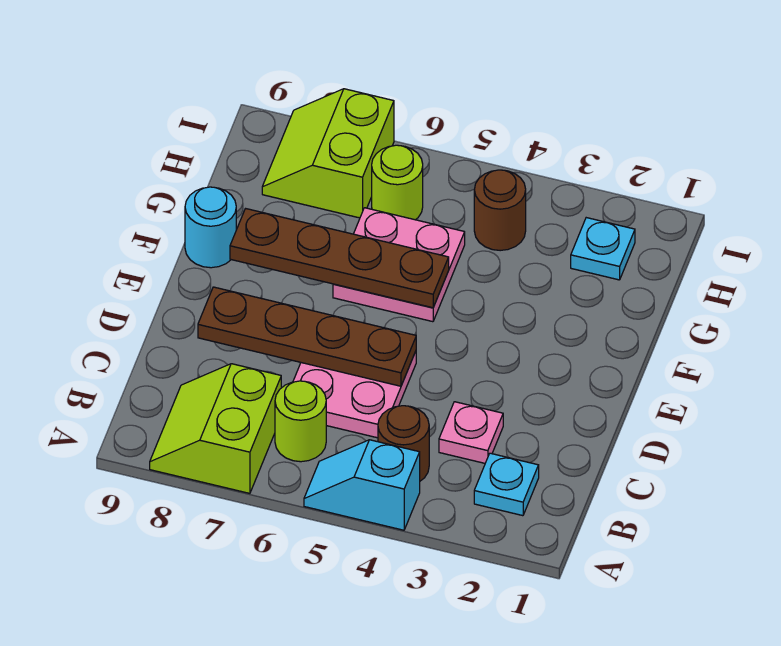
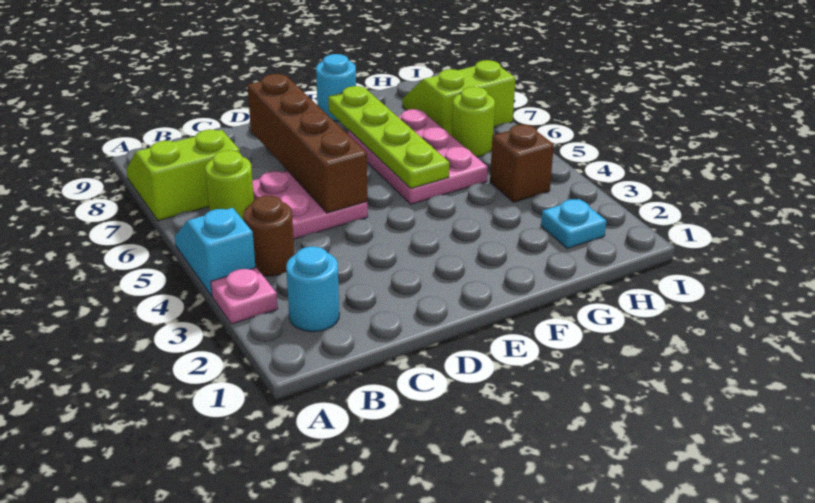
cyan plate B2 level 1 -> cyan round brick B2 level 1
pink plate C3 level 1 -> pink plate A3 level 1
brown plate D5:D8 level 2 -> brown brick D5:D8 level 2
pink plate F5:G6 level 1 -> pink plate F5:G7 level 1
brown plate F5:F8 level 2 -> lime plate F5:F8 level 2
brown round brick H4 level 1 -> brown brick H4 level 1

